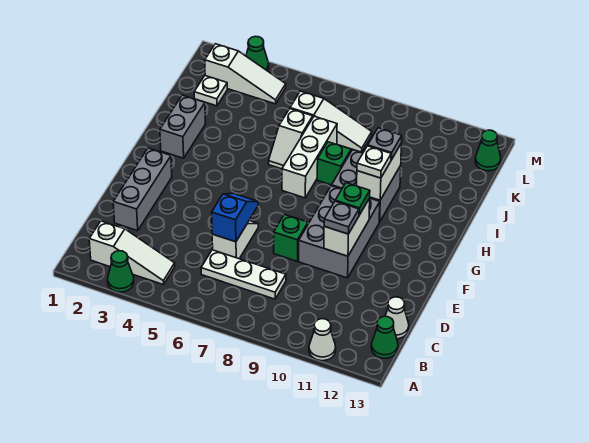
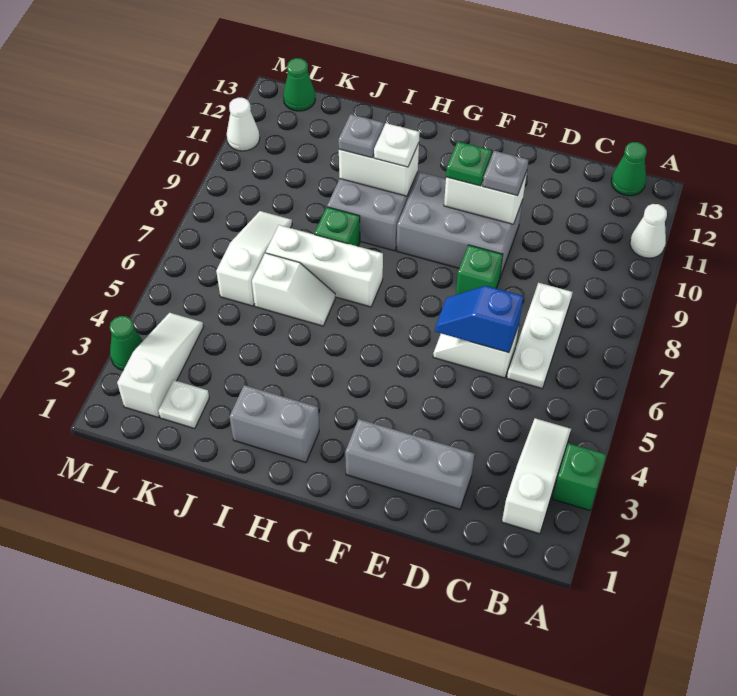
green cone A3 level 1 -> green brick A3 level 1
white cone C13 level 1 -> white cone M11 level 1

